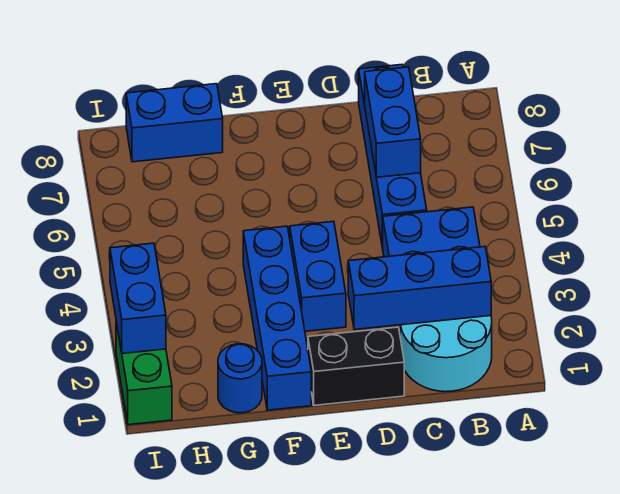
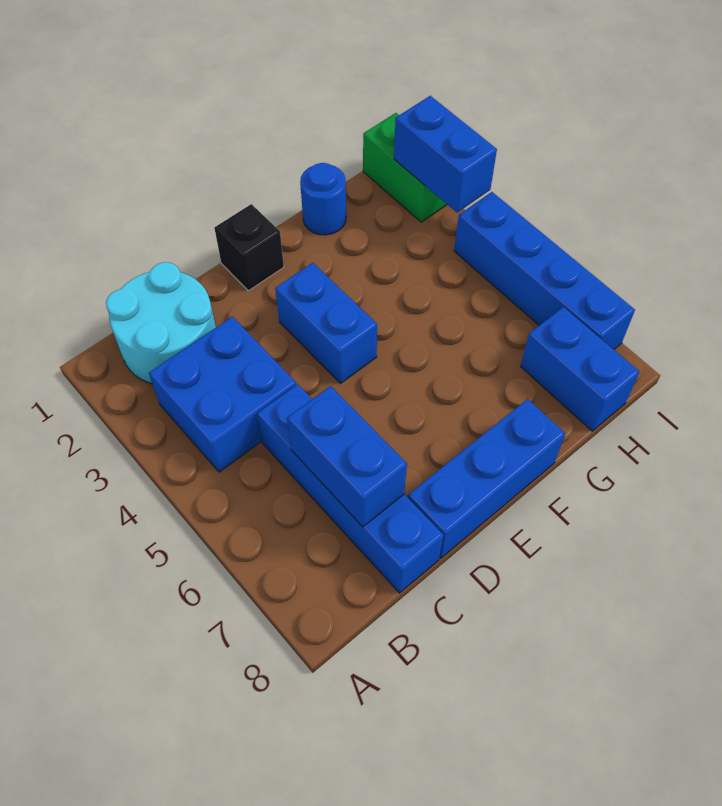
blue brick B2:D2 level 2 -> blue brick D8:F8 level 1
black brick D1:E1 level 1 -> black brick E1 level 1
blue brick F1:F4 level 1 -> blue brick I4:I7 level 1
blue brick G8:H8 level 1 -> blue brick H7:H8 level 1

